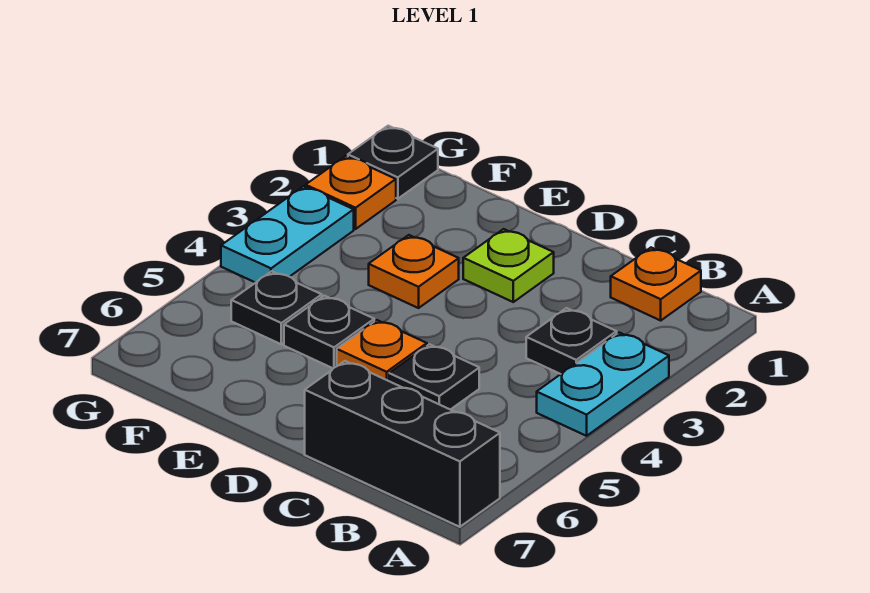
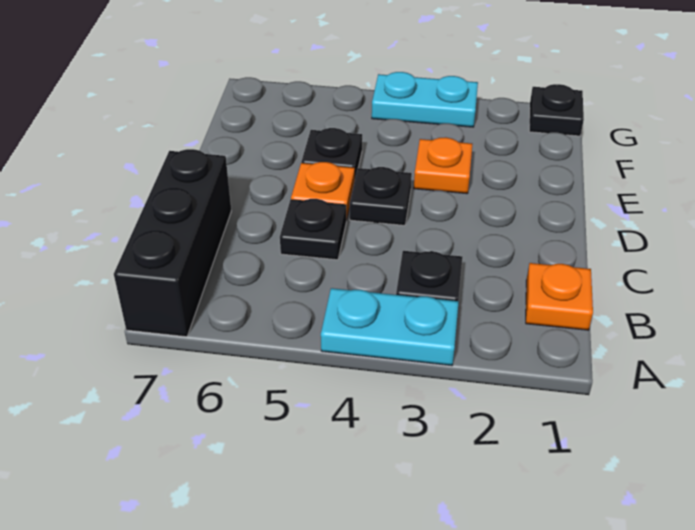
lime plate D2 level 1 -> none
black plate F5 level 1 -> black plate D4 level 1
orange plate G2 level 1 -> none

